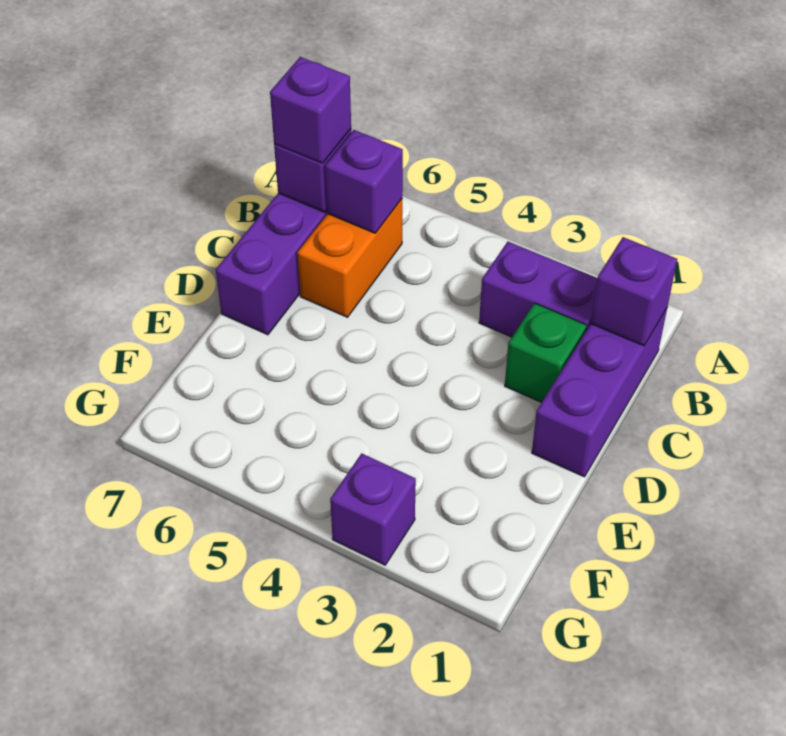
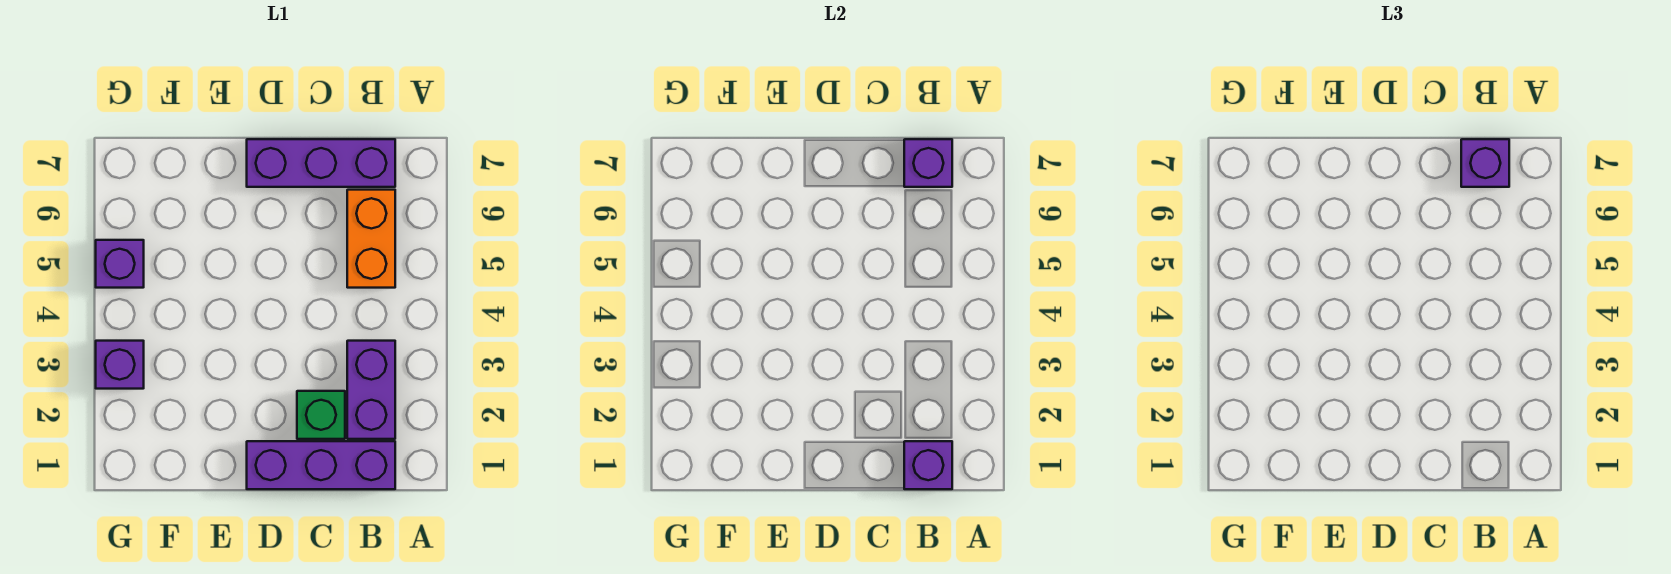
orange brick B6:C6 level 1 -> orange brick B5:B6 level 1
purple brick B6 level 2 -> purple brick G5 level 1

